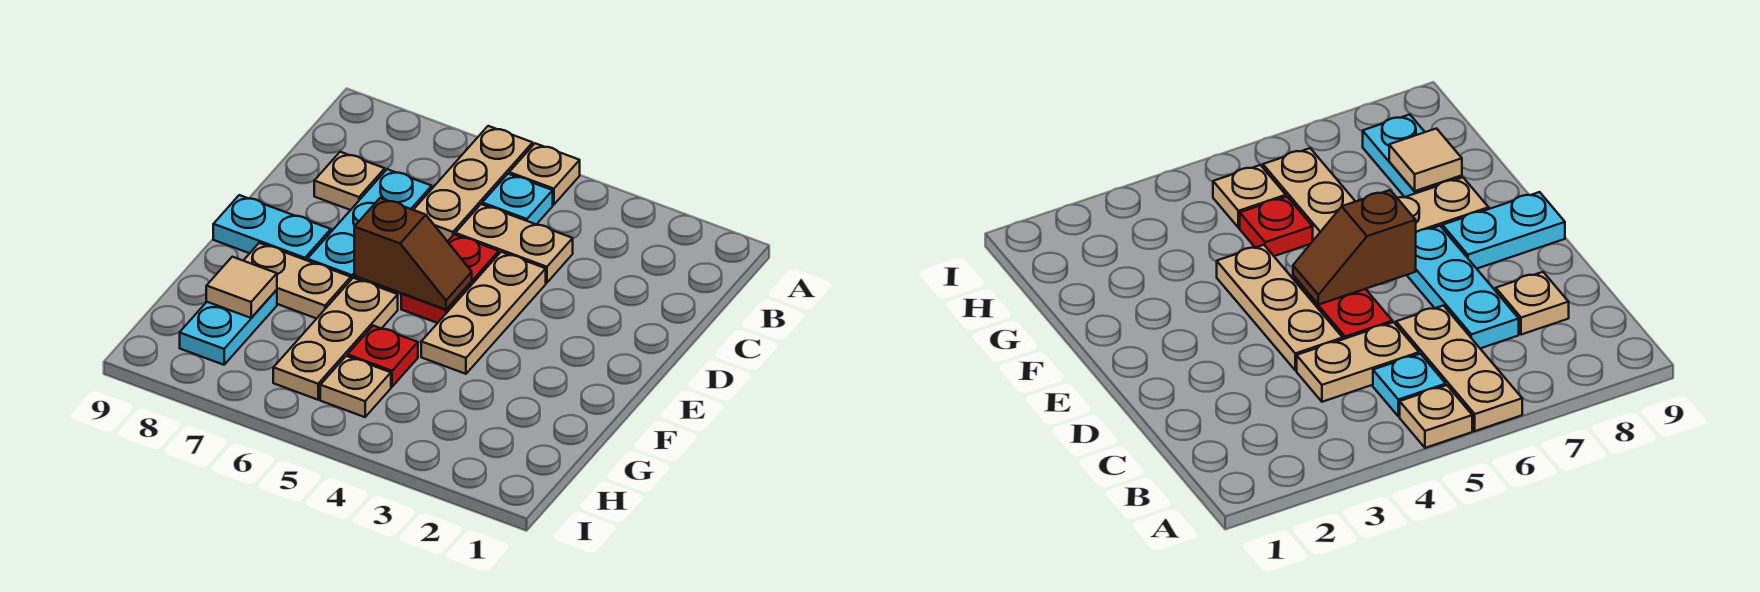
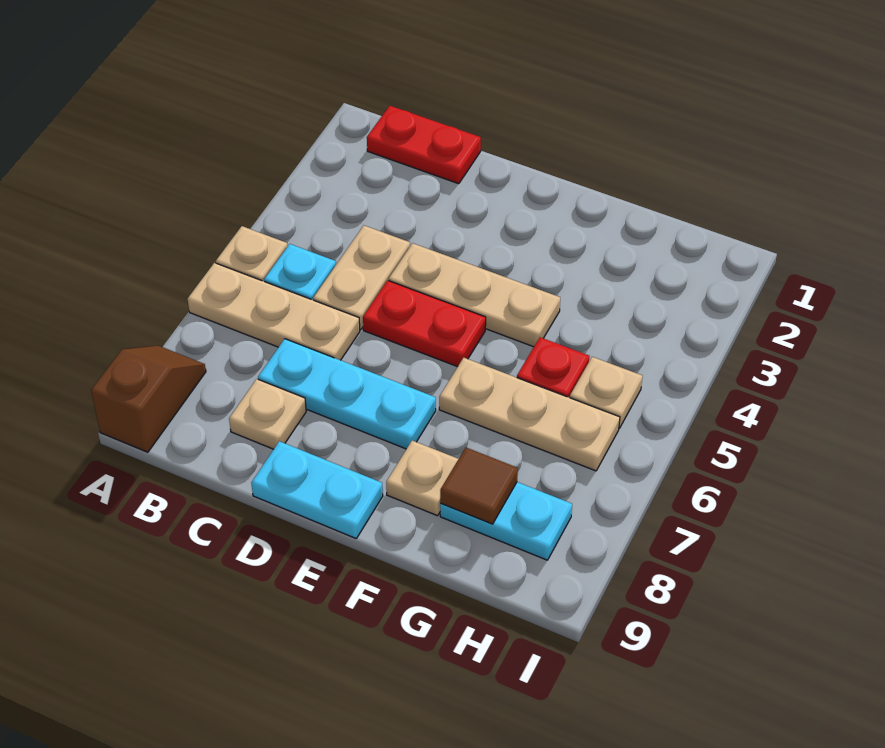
none -> red plate B1:C1 level 1
brown slope E5:E6 level 2 top 6 -> brown slope A8:A9 level 1 top 9
cyan plate E8:E9 level 1 -> cyan plate D9:E9 level 1
tan plate F7:F8 level 1 -> tan plate F8 level 1
tan tile G8 level 2 -> brown tile G8 level 2

